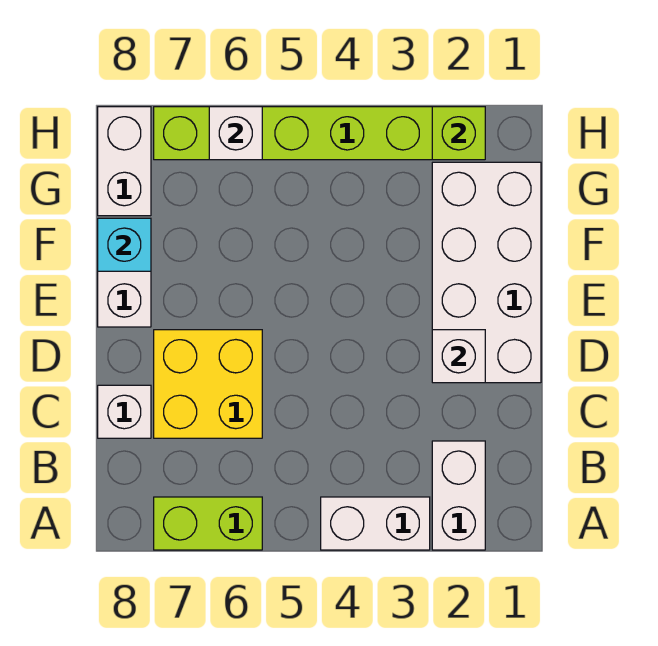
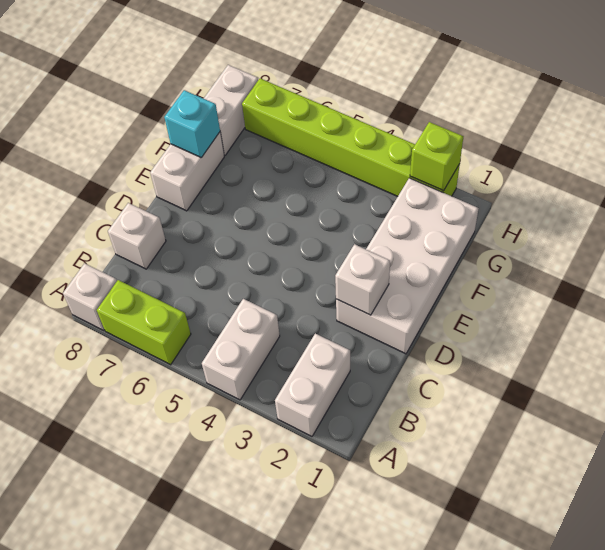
white brick A3:A4 level 1 -> white brick A4:B4 level 1
yellow brick C6:D7 level 1 -> none
white brick H6 level 2 -> white brick A8 level 1

